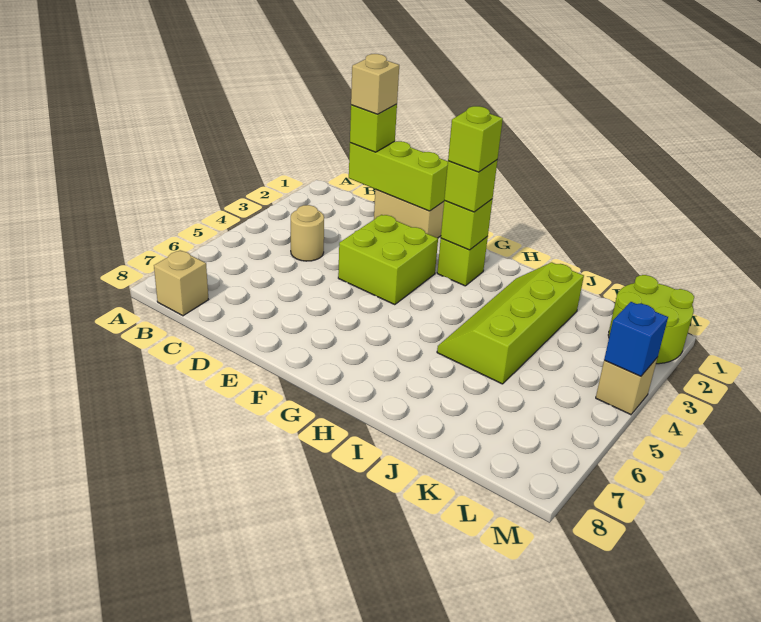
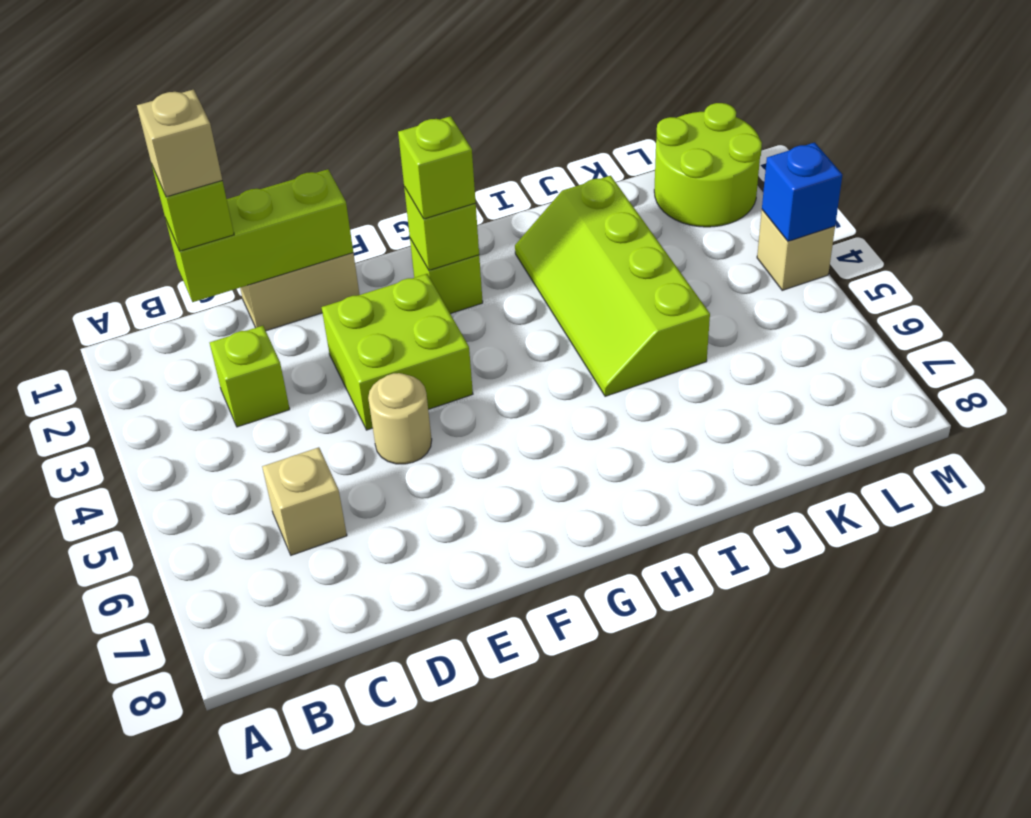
tan brick B8 level 1 -> tan brick C6 level 1
tan round brick C4 level 1 -> tan round brick E5 level 1
lime brick G2 level 4 -> lime brick C3 level 1

